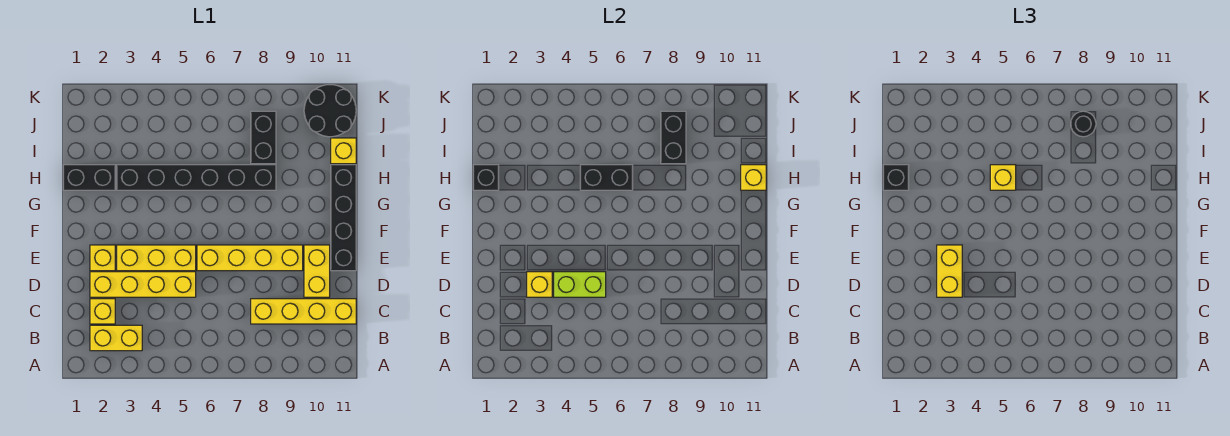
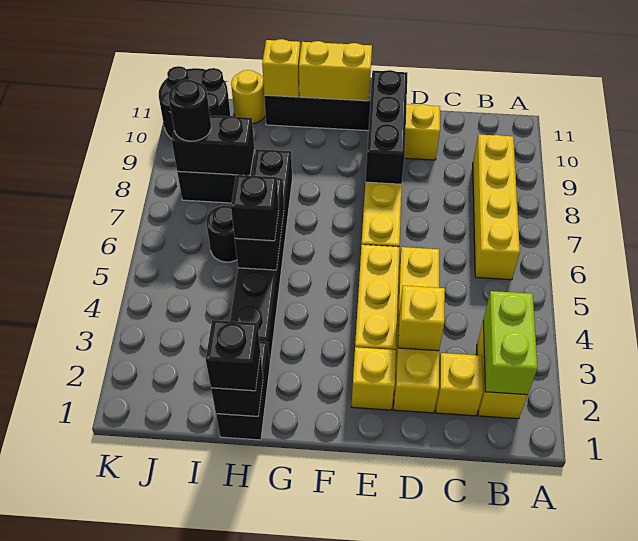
yellow brick C8:C11 level 1 -> yellow brick B6:B9 level 1
yellow brick D3:E3 level 3 -> yellow brick F11:G11 level 2
lime brick D4:D5 level 2 -> lime brick B2:B3 level 2
none -> black brick E8:E10 level 2
yellow brick H5 level 3 -> black brick H5 level 3
none -> black round brick I6 level 1
yellow brick I11 level 1 -> yellow round brick I11 level 1

